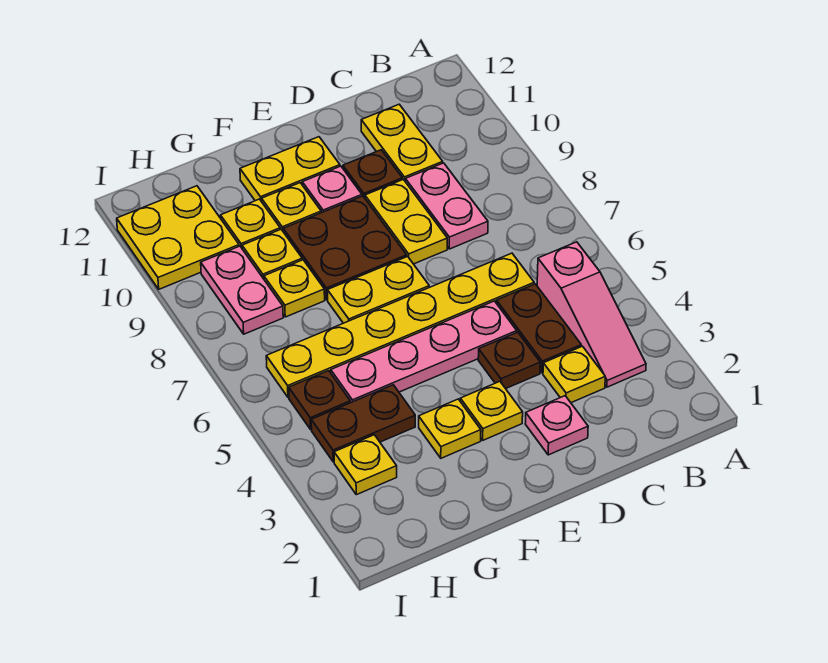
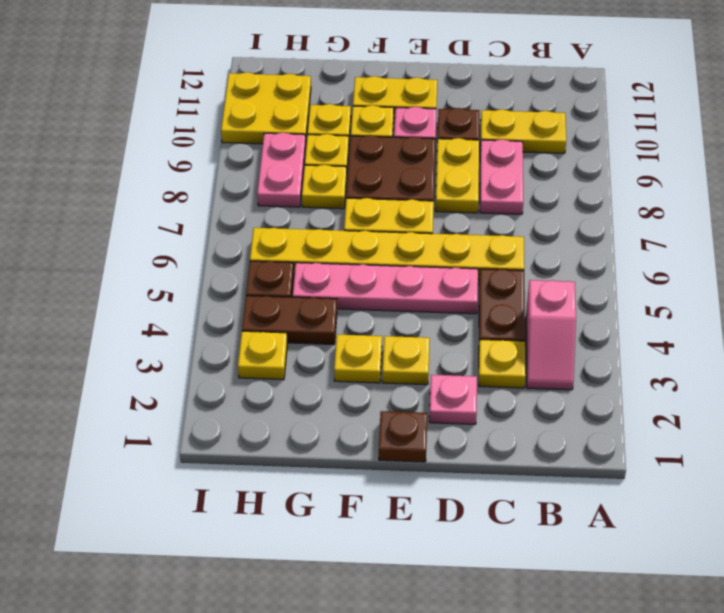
pink slope B3:B5 level 1 top 5 -> pink slope B3:B4 level 1 top 4
yellow plate C10:C11 level 1 -> yellow plate B10:C10 level 1
brown plate D4 level 1 -> brown plate E1 level 1

